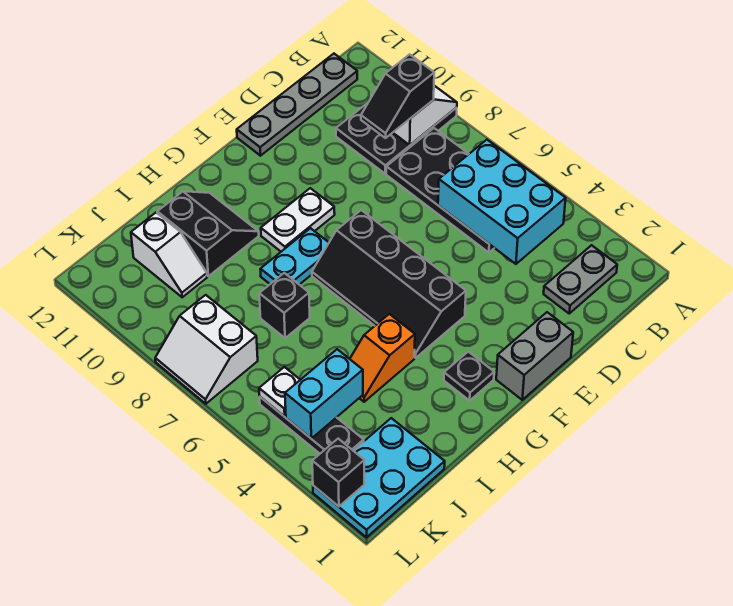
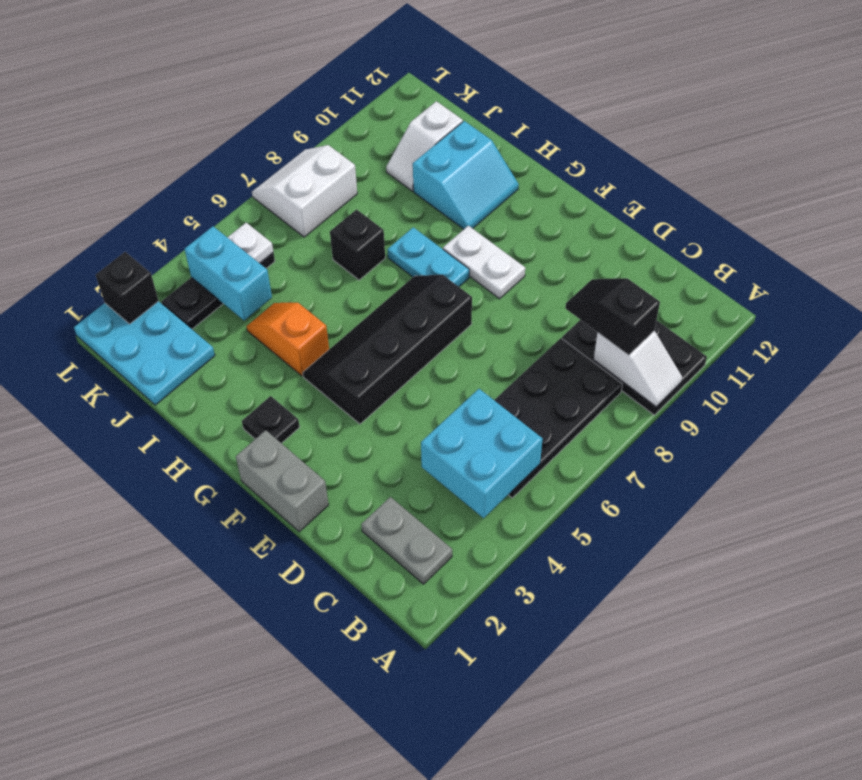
cyan brick B4:C6 level 2 -> cyan brick B4:C5 level 2
grey plate B12:E12 level 1 -> none
black slope H10:I11 level 1 top I -> cyan slope H10:I11 level 1 top I

